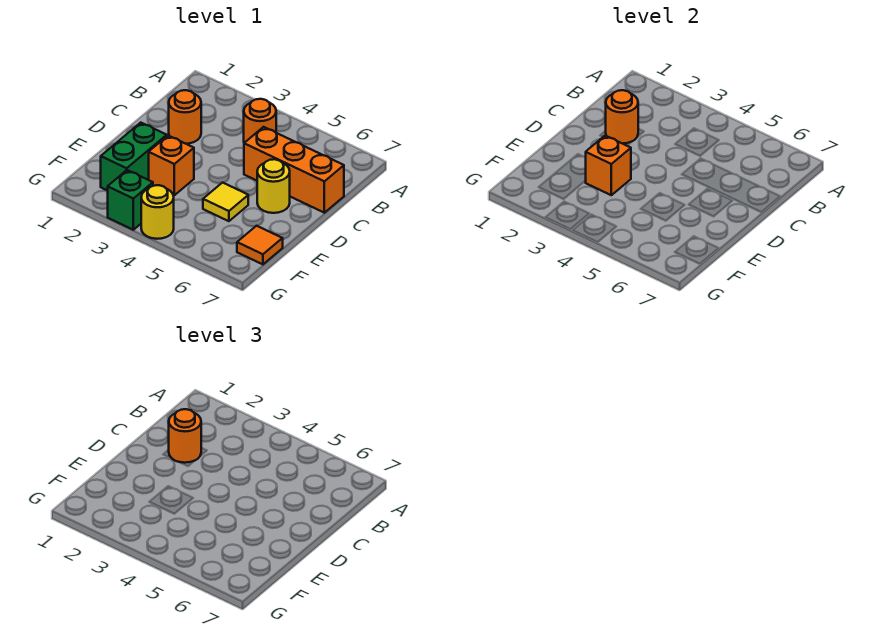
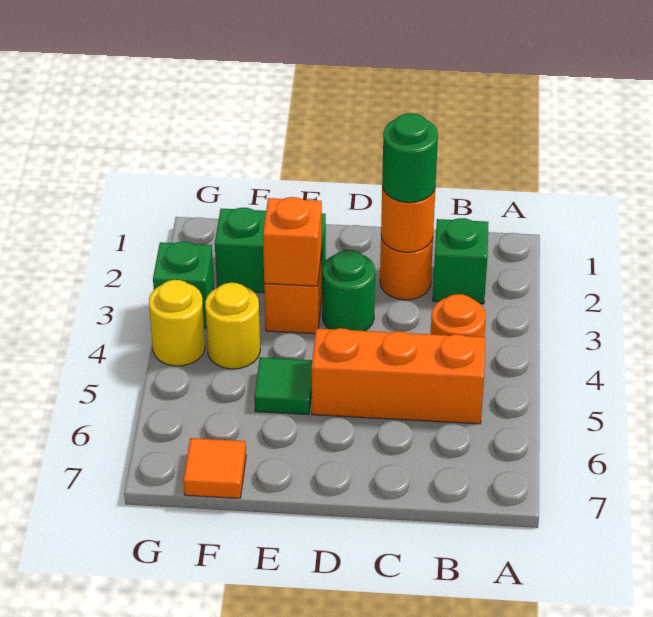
none -> green brick B2 level 1
orange round brick C2 level 3 -> green round brick C2 level 3
orange brick C5:C7 level 1 -> orange brick B5:D5 level 1
none -> green round brick D3 level 1
yellow round brick D6 level 1 -> yellow round brick F4 level 1
yellow tile E5 level 1 -> green tile E5 level 1

